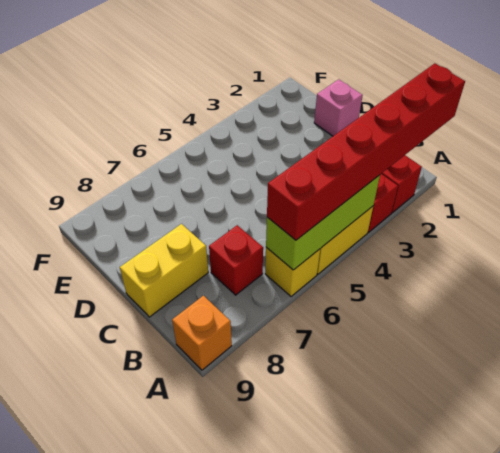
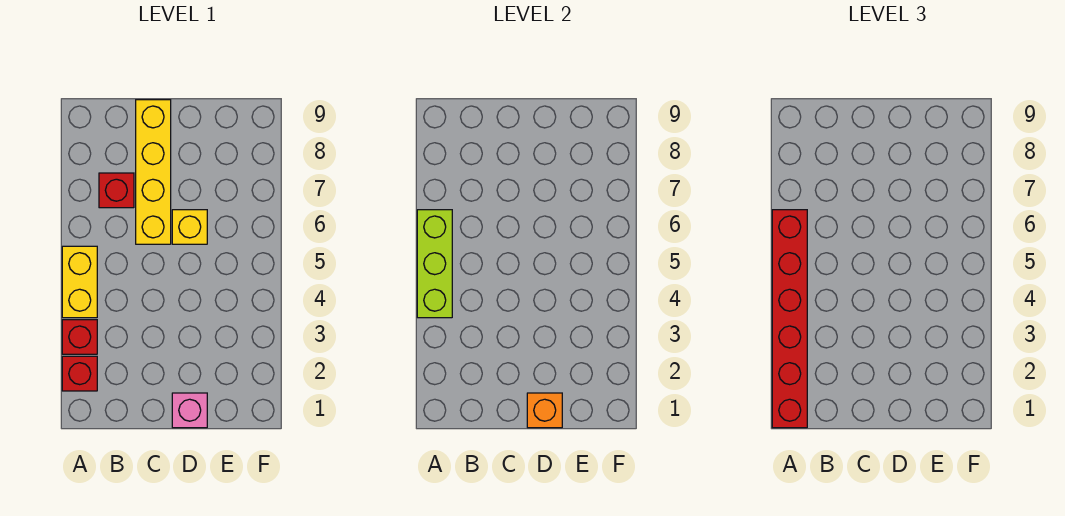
yellow brick A6 level 1 -> yellow brick D6 level 1
orange brick A9 level 1 -> orange brick D1 level 2
yellow brick C8:C9 level 1 -> yellow brick C6:C9 level 1

